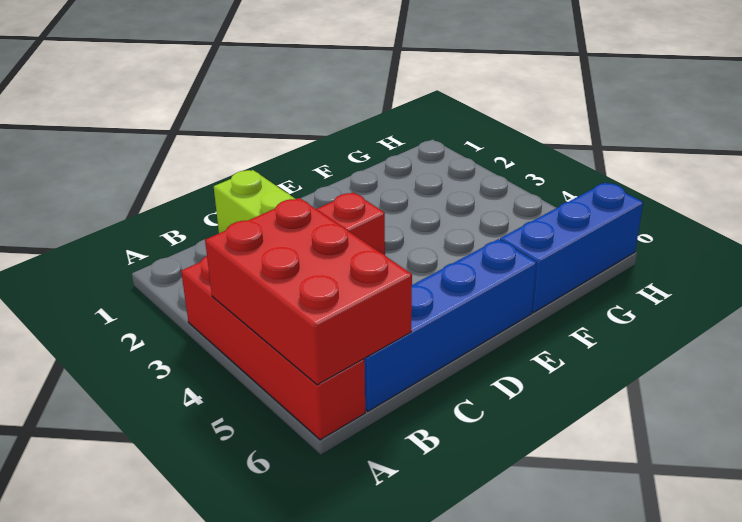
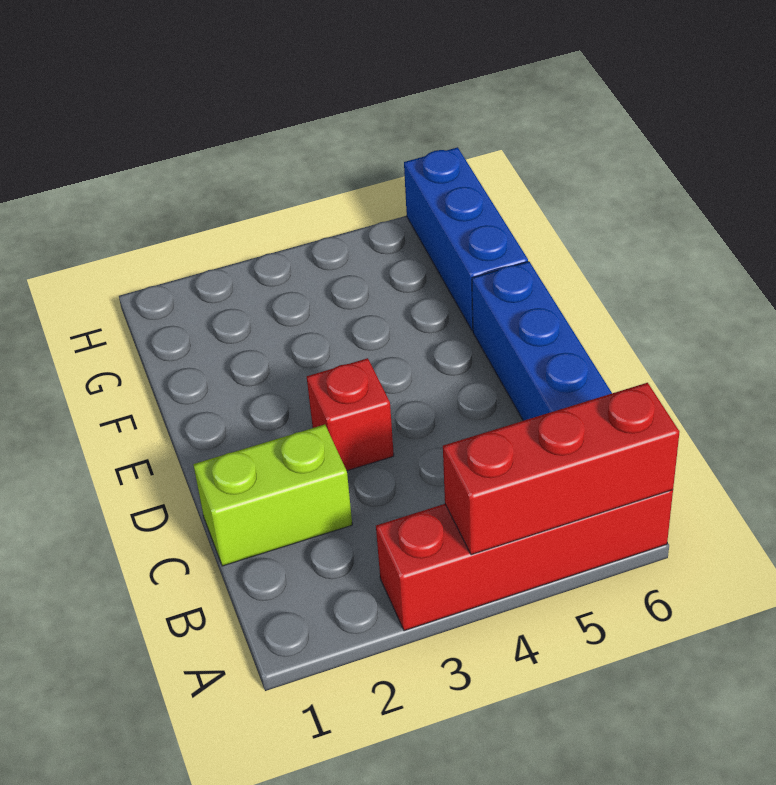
red brick A4:B6 level 2 -> red brick A4:A6 level 2

